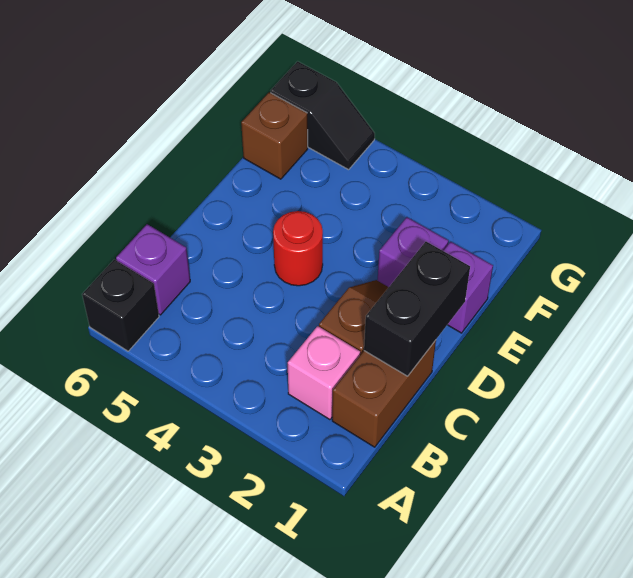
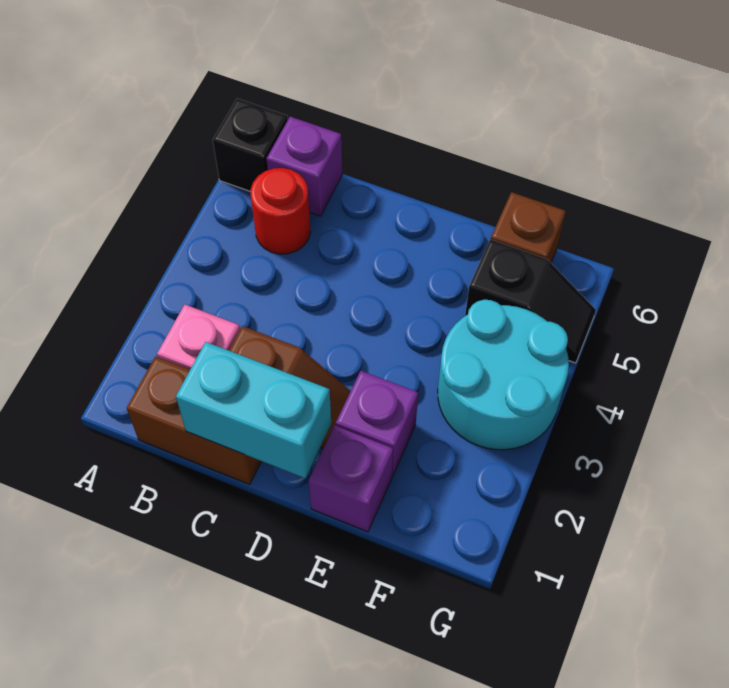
black brick C1:D1 level 2 -> cyan brick C1:D1 level 2
red round brick D4 level 1 -> red round brick B5 level 1
none -> cyan round brick F3:G4 level 1
black slope G5:G6 level 1 top 6 -> black slope F5:G5 level 1 top F

